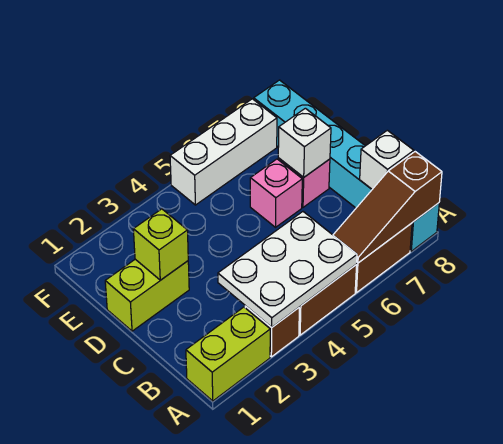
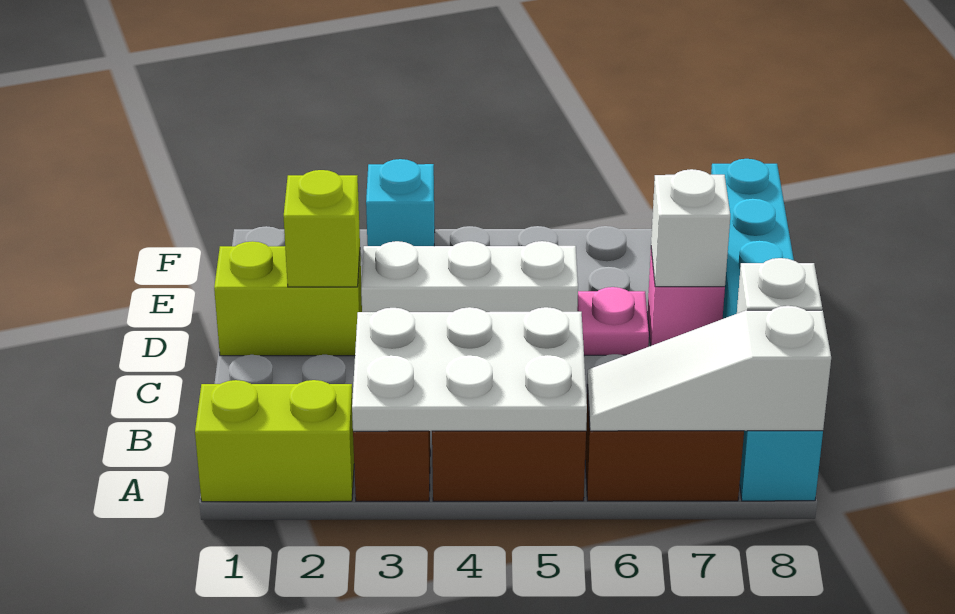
brown slope A6:A8 level 2 top 8 -> white slope A6:A8 level 2 top 8
pink brick D6 level 1 -> pink plate D6 level 1
none -> cyan brick F3 level 1
white brick F5:F7 level 1 -> white brick D3:D5 level 1

